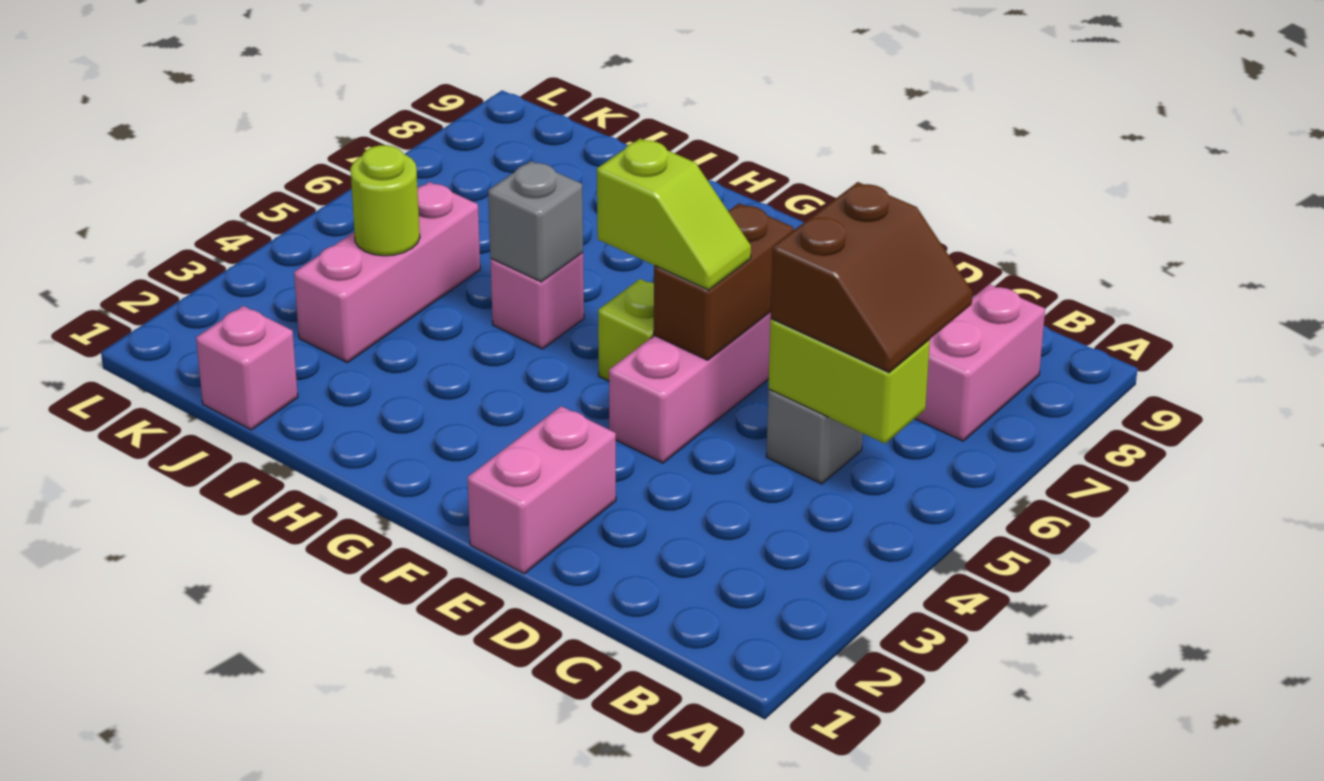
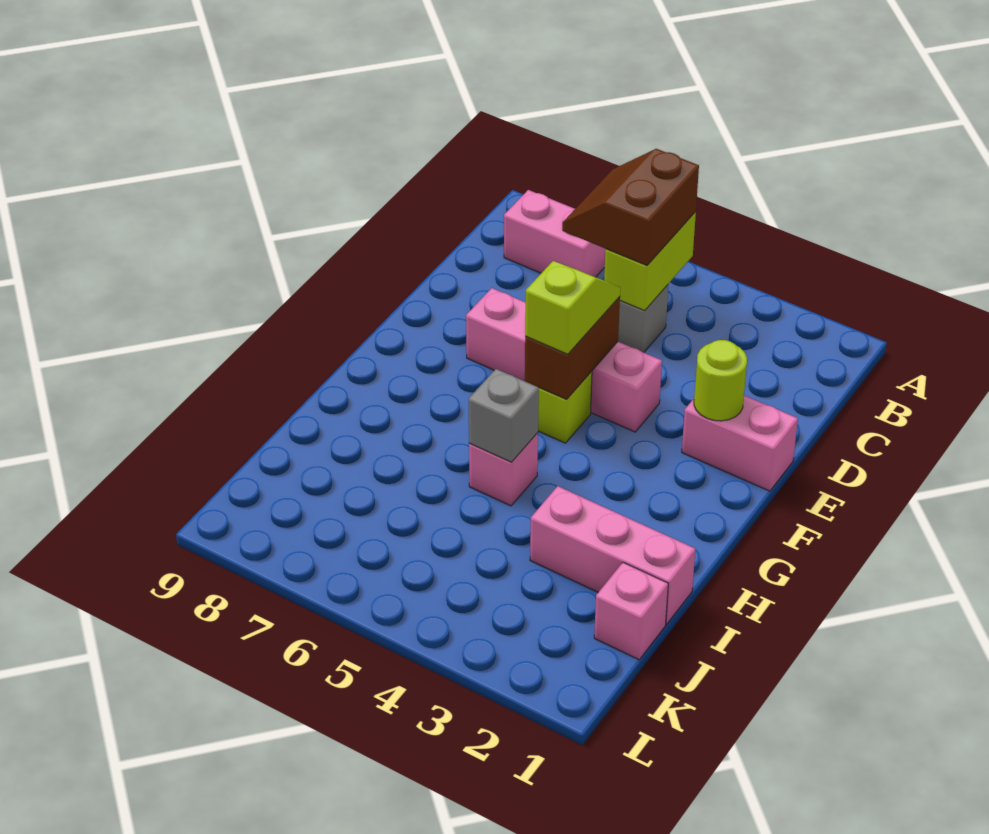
brown slope B5:C6 level 3 top C -> brown slope B5:C6 level 3 top 5
brown brick E5:E6 level 2 -> brown brick E5:F5 level 2
pink brick J3:J5 level 1 -> pink brick I1:I3 level 1
lime round brick J4 level 2 -> lime round brick E2 level 2

